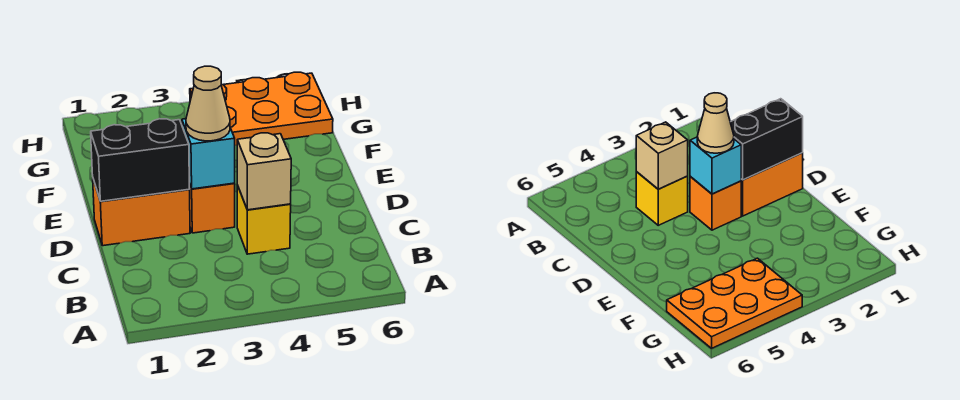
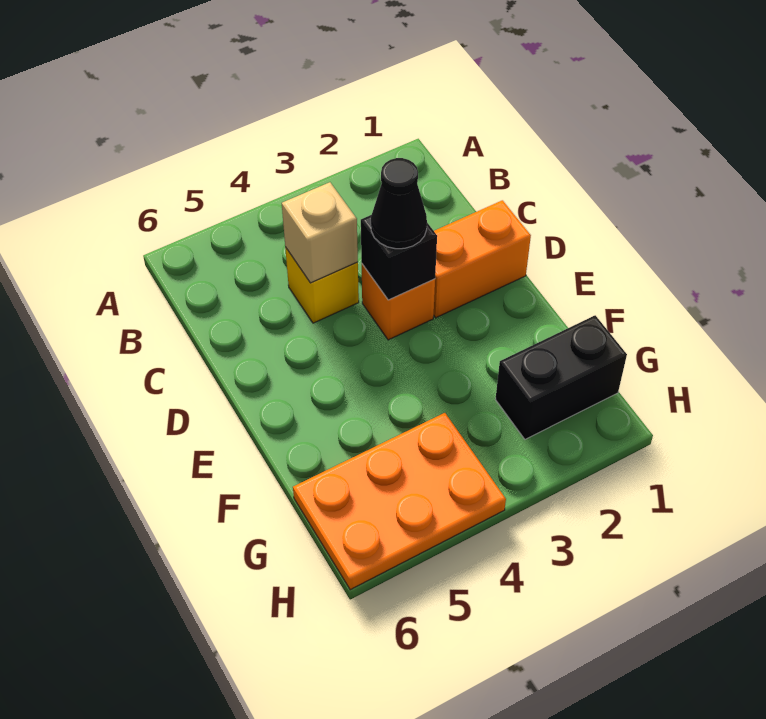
black brick D1:D2 level 2 -> black brick G1:G2 level 1
cyan brick D3 level 2 -> black brick D3 level 2
tan cone D3 level 3 -> black cone D3 level 3

